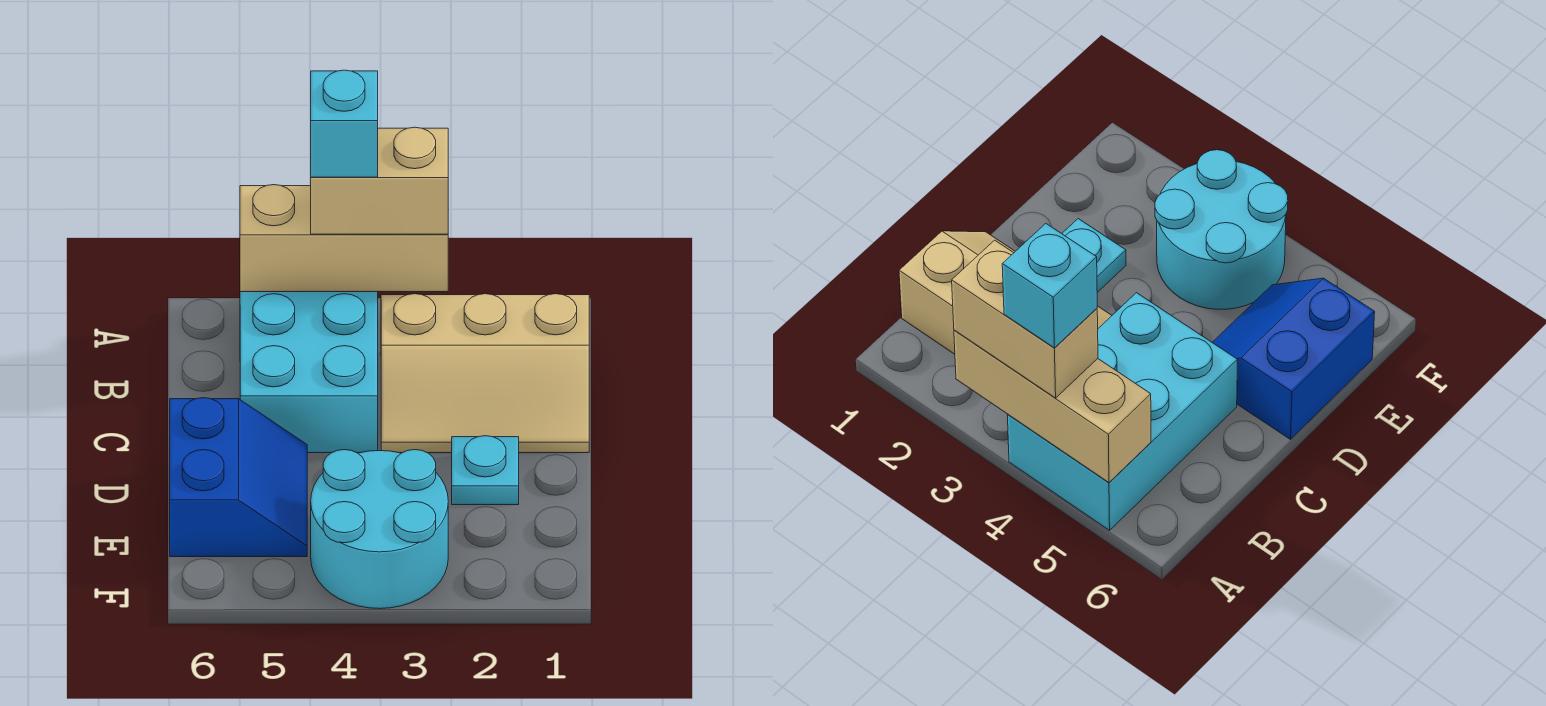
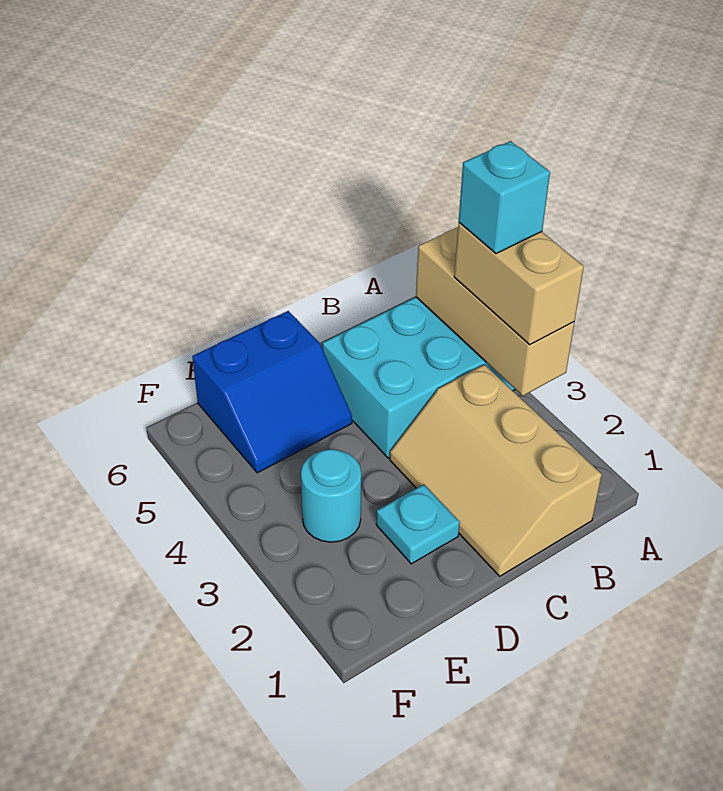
cyan round brick E3:F4 level 1 -> cyan round brick E3 level 1

